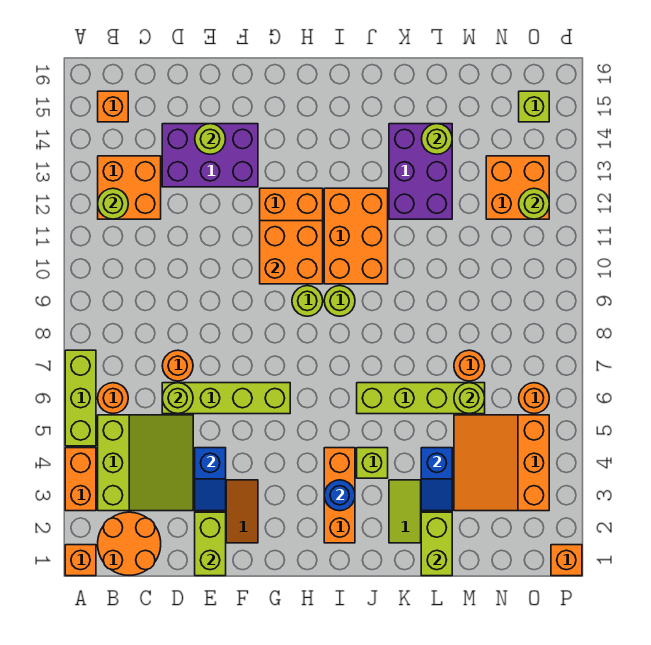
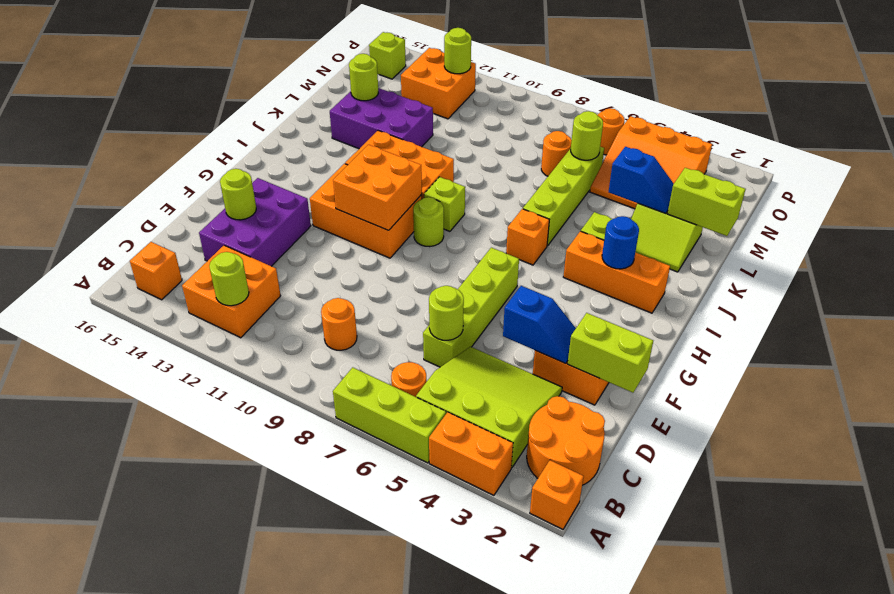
orange round brick D7 level 1 -> orange round brick C9 level 1
lime round brick I9 level 1 -> lime brick I9 level 1
orange brick P1 level 1 -> orange brick I6 level 1

